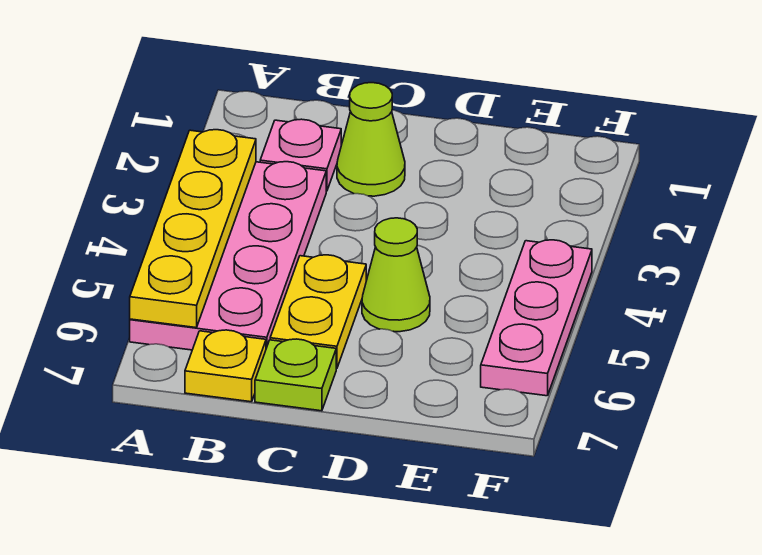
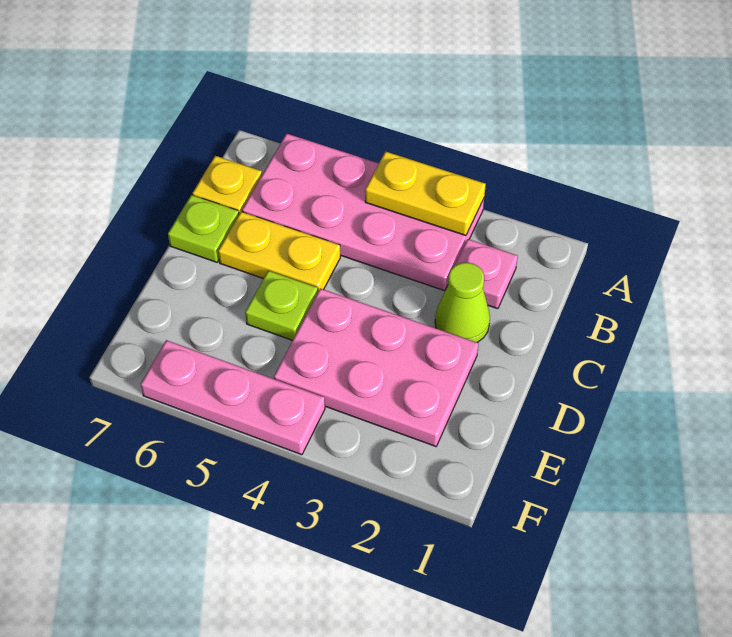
yellow plate A3:A6 level 2 -> yellow plate A3:A4 level 2
none -> pink plate D2:E4 level 1
lime cone D5 level 1 -> lime plate D5 level 1

